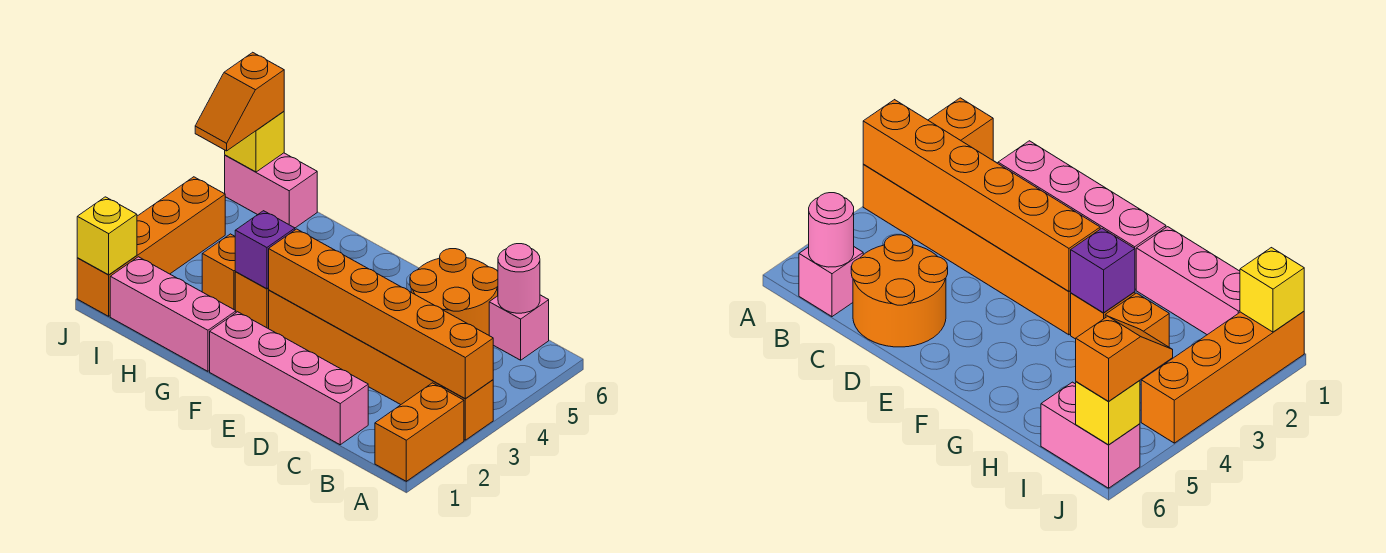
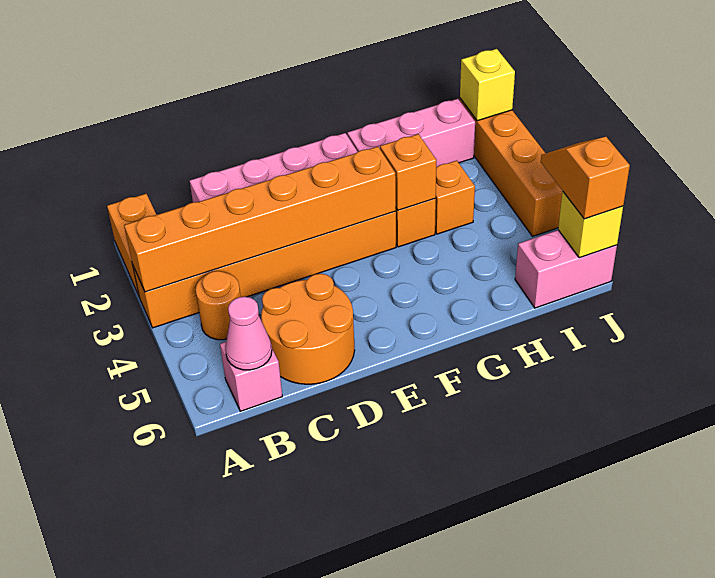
none -> orange round brick B4 level 1
pink round brick B6 level 2 -> pink cone B6 level 2
purple brick G3 level 2 -> orange brick G3 level 2

